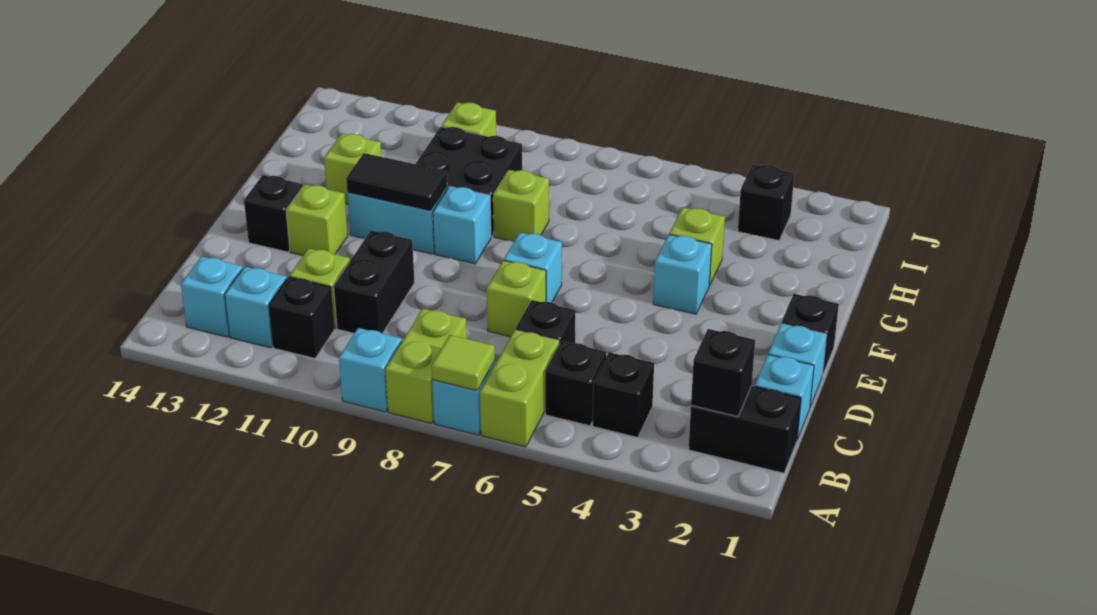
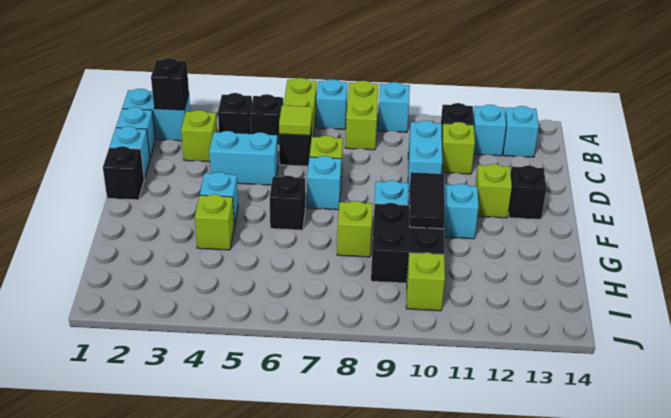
lime tile A7 level 2 -> lime tile C6 level 2
black brick B1:B2 level 1 -> cyan brick B1:B2 level 1
black brick C10:D10 level 1 -> cyan brick C10:D10 level 1
none -> cyan brick D4:D5 level 1
black tile F10:F11 level 2 -> black tile F10:G10 level 2
lime brick G12 level 1 -> lime brick C3 level 1
black brick I3 level 1 -> black brick F6 level 1

